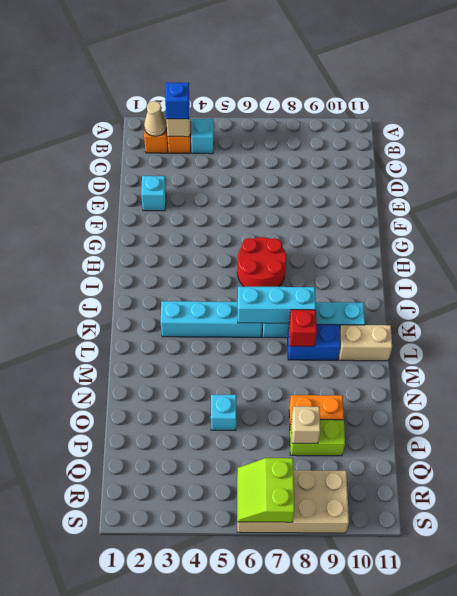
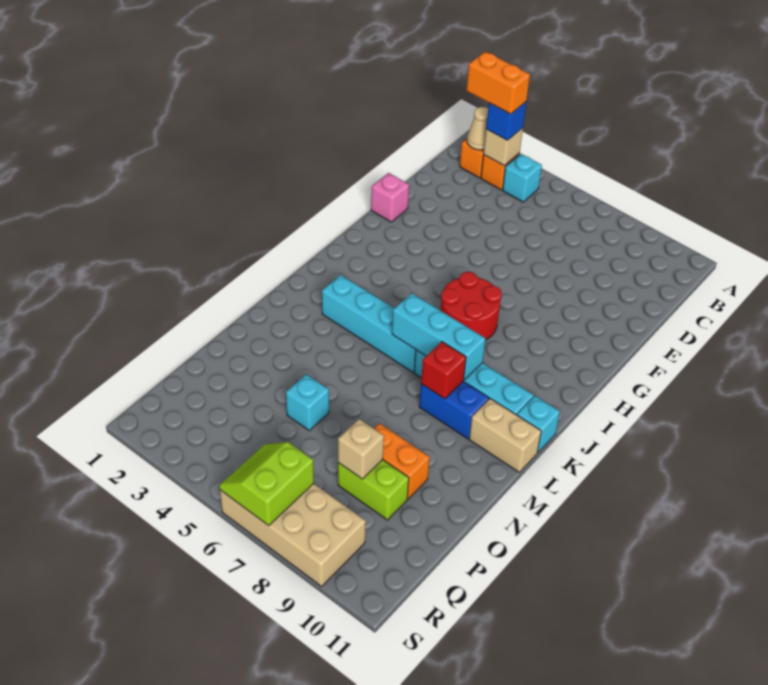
none -> orange brick B2:B3 level 4
cyan brick E2 level 1 -> cyan brick K11 level 1
none -> pink brick F1 level 1

